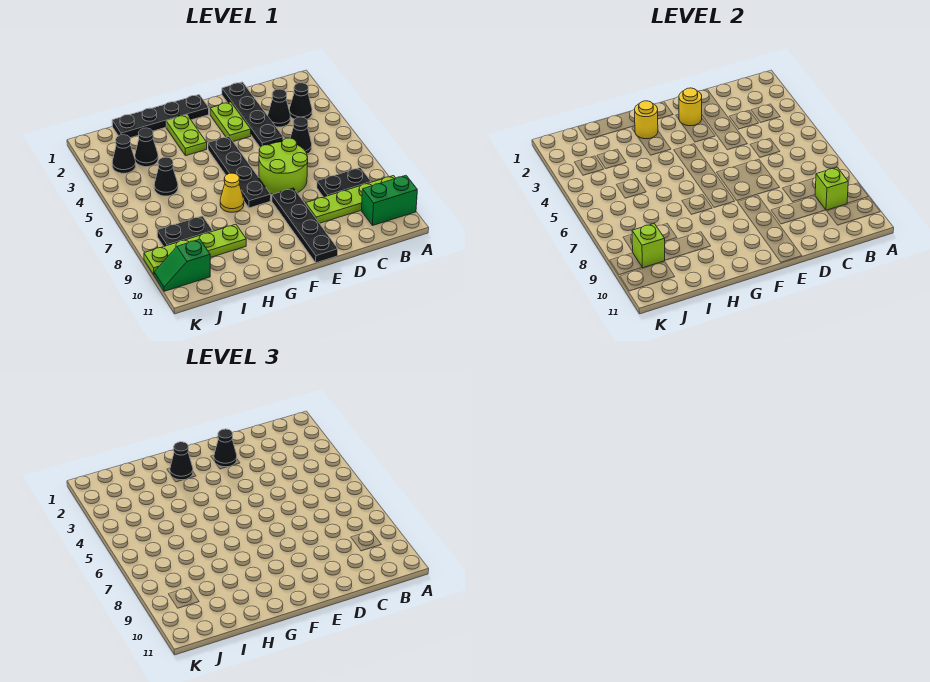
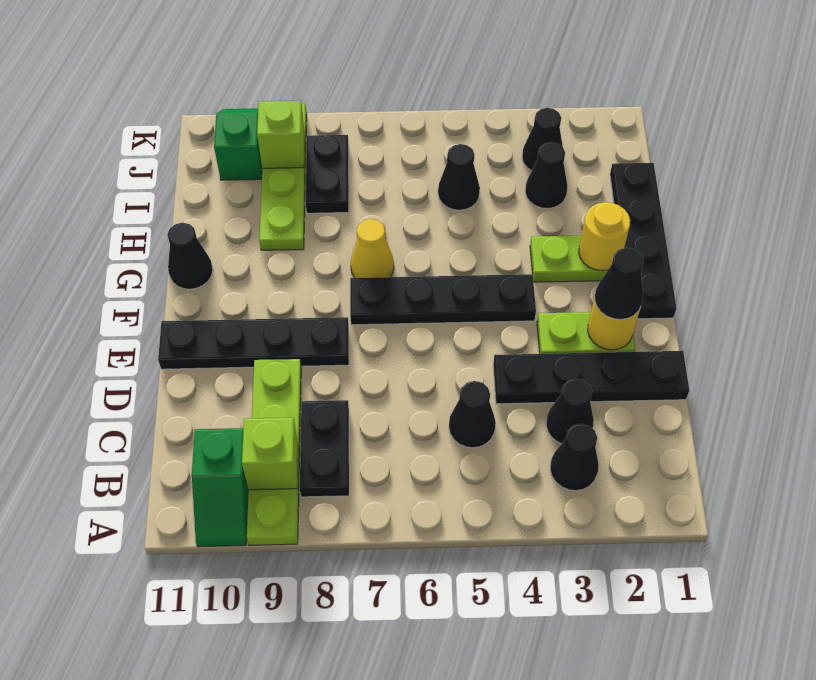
green brick A10:B10 level 1 -> green slope A10:B10 level 1 top B
lime round brick D6:E7 level 1 -> none
black cone G2 level 3 -> black cone G11 level 1

